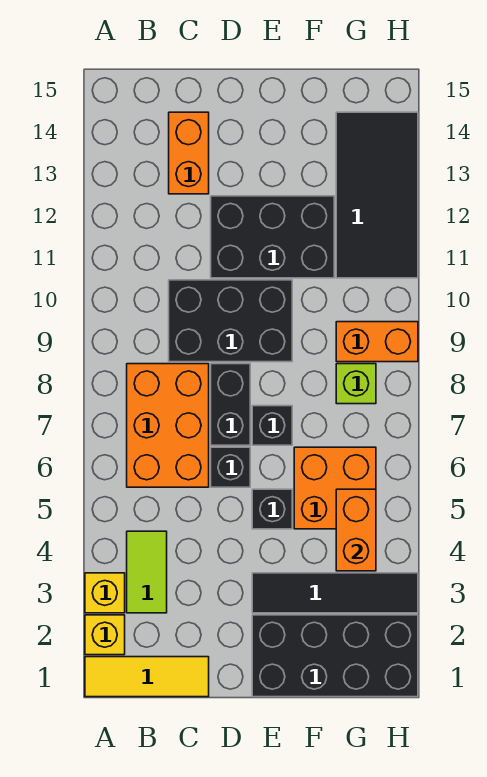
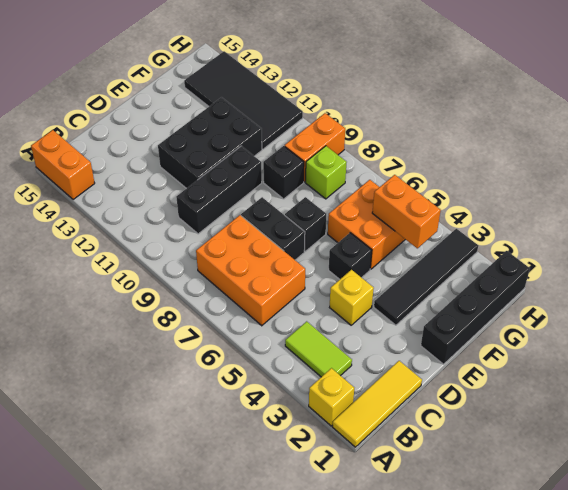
yellow brick A3 level 1 -> yellow brick D4 level 1
black brick C9:E10 level 1 -> black brick C10:E10 level 1
orange brick C13:C14 level 1 -> orange brick A14:A15 level 1
black brick D6 level 1 -> black brick F9 level 1
black brick E1:H2 level 1 -> black brick E1:H1 level 1

